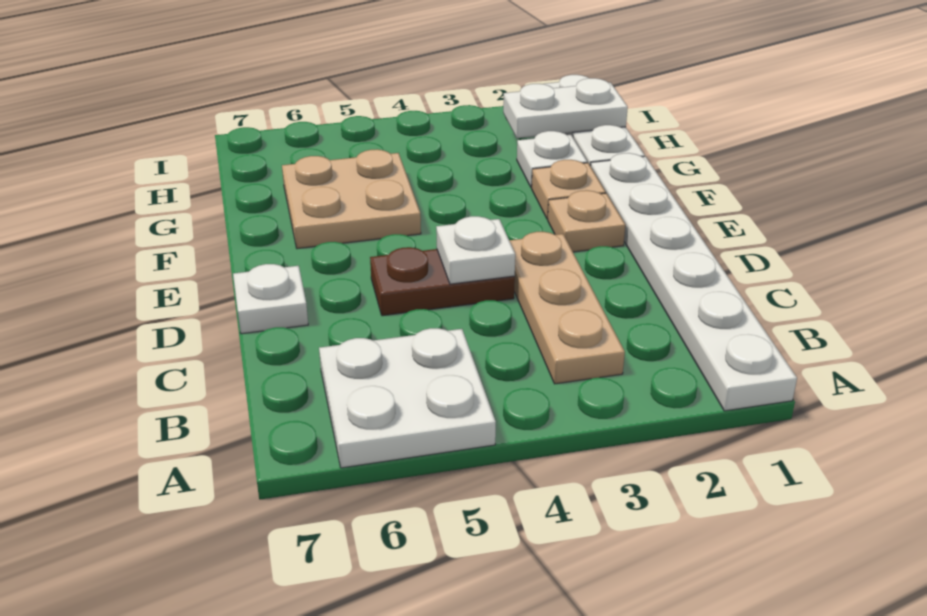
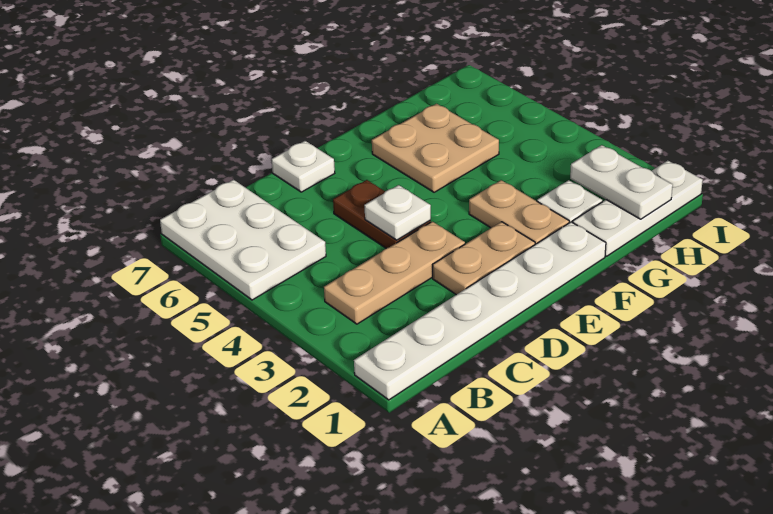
white plate A5:B6 level 1 -> white plate A5:B7 level 1
tan plate E2 level 1 -> tan plate D2:E2 level 1
tan plate F2 level 1 -> tan plate F2:F3 level 1

